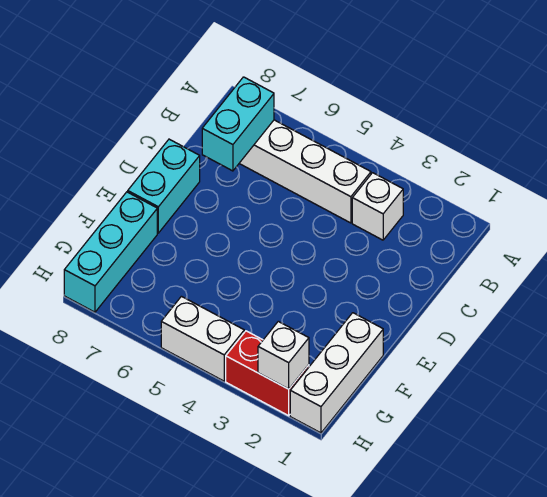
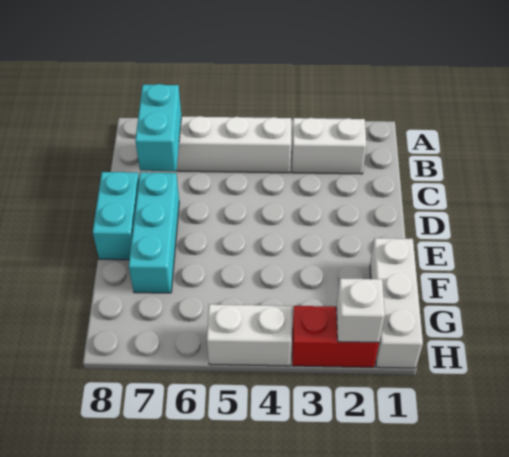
white brick B3 level 1 -> white brick B2:B3 level 1
cyan brick F8:H8 level 1 -> cyan brick D7:F7 level 1

